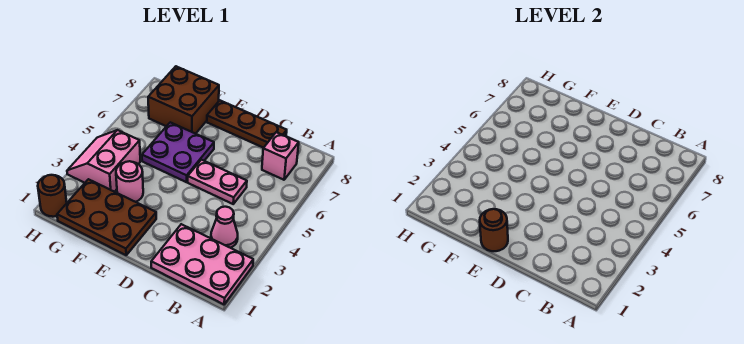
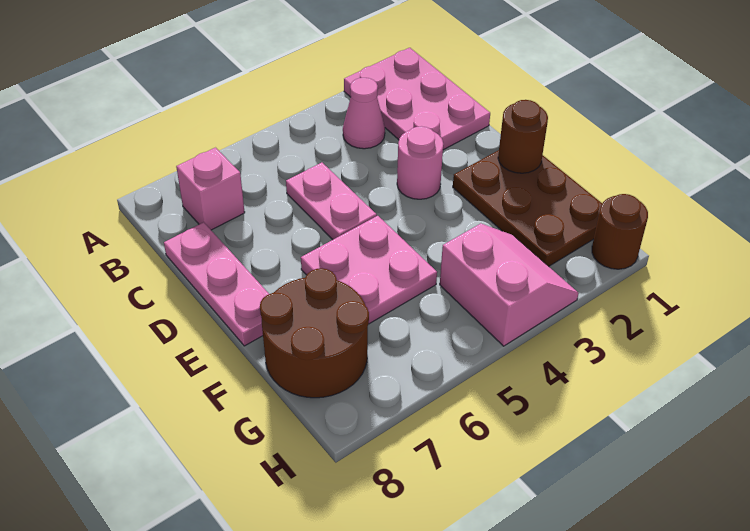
brown plate C8:E8 level 1 -> pink plate C8:E8 level 1
purple plate E5:F6 level 1 -> pink plate E5:F6 level 1
pink round brick F3 level 1 -> pink round brick D3 level 1
brown brick F7:G8 level 1 -> brown round brick F7:G8 level 1
pink slope G3:H4 level 1 top G -> pink slope G3:H4 level 1 top 4

